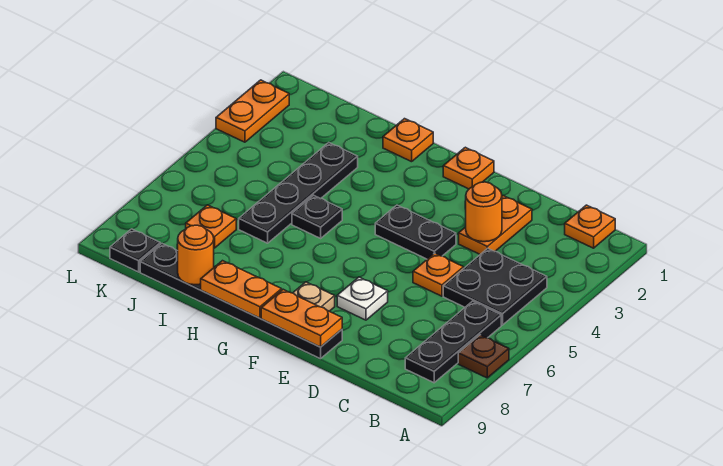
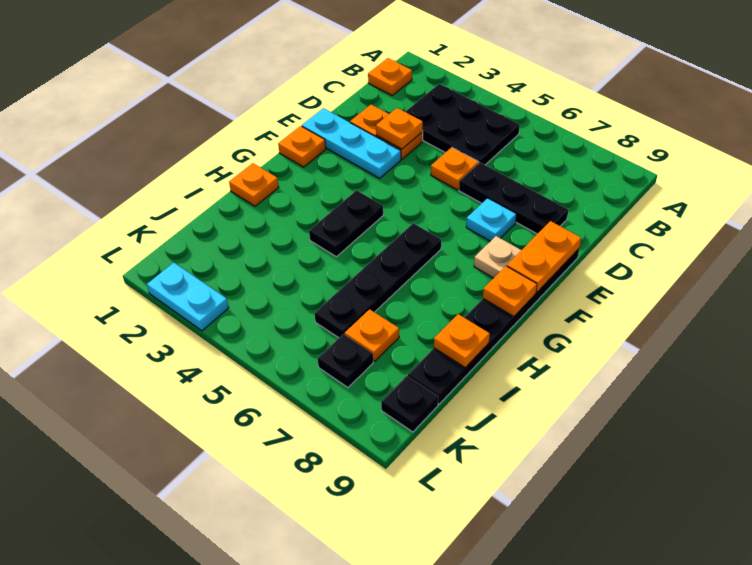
brown plate A7 level 1 -> none
black plate B4:C5 level 1 -> black plate B3:C5 level 1
black plate B6:B8 level 1 -> black plate D6:D8 level 1
orange round brick D3 level 2 -> orange plate D3 level 2
none -> cyan plate E1:E3 level 1
black plate E4:F4 level 1 -> black plate G4:H4 level 1
white plate E7 level 1 -> cyan plate E7 level 1
orange plate G9:H9 level 2 -> orange plate G9 level 2
black plate H5 level 1 -> black plate K7 level 1
black plate I3:I6 level 1 -> black plate G6:J6 level 1
orange round brick I9 level 2 -> orange plate I9 level 2
orange plate L2:L3 level 1 -> cyan plate L2:L3 level 1

